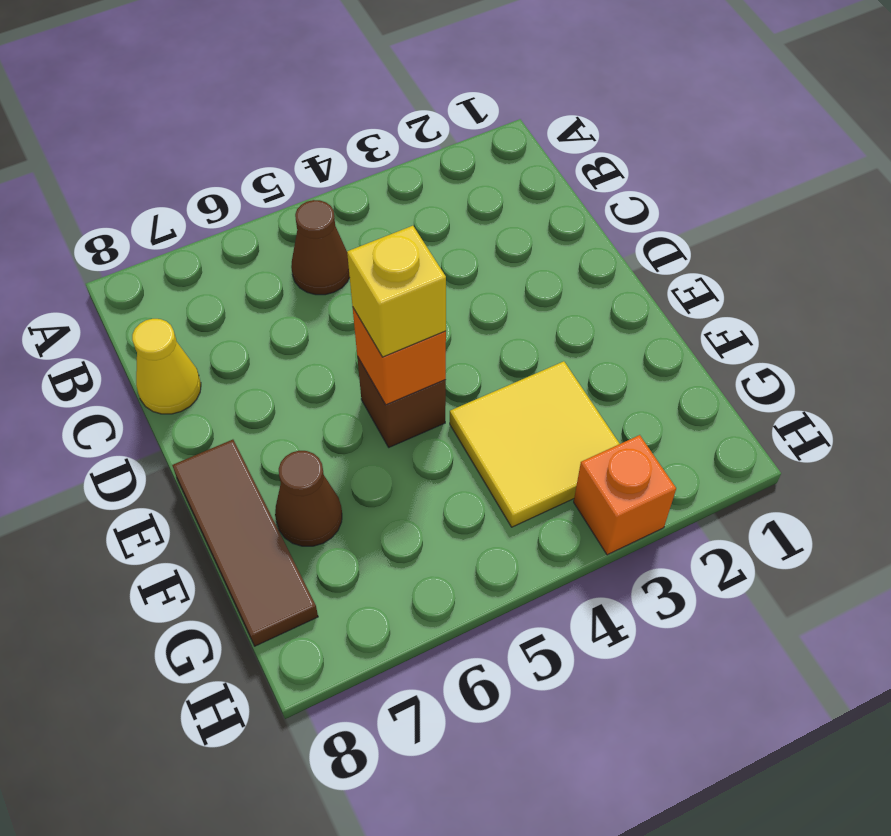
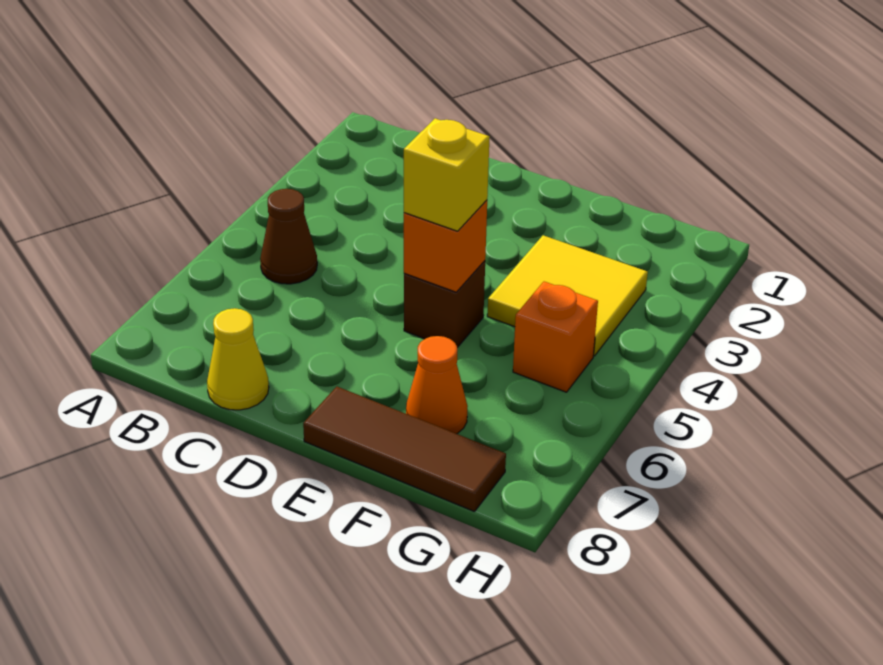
brown cone F7 level 1 -> orange cone F7 level 1
orange brick H3 level 1 -> orange brick G5 level 1

